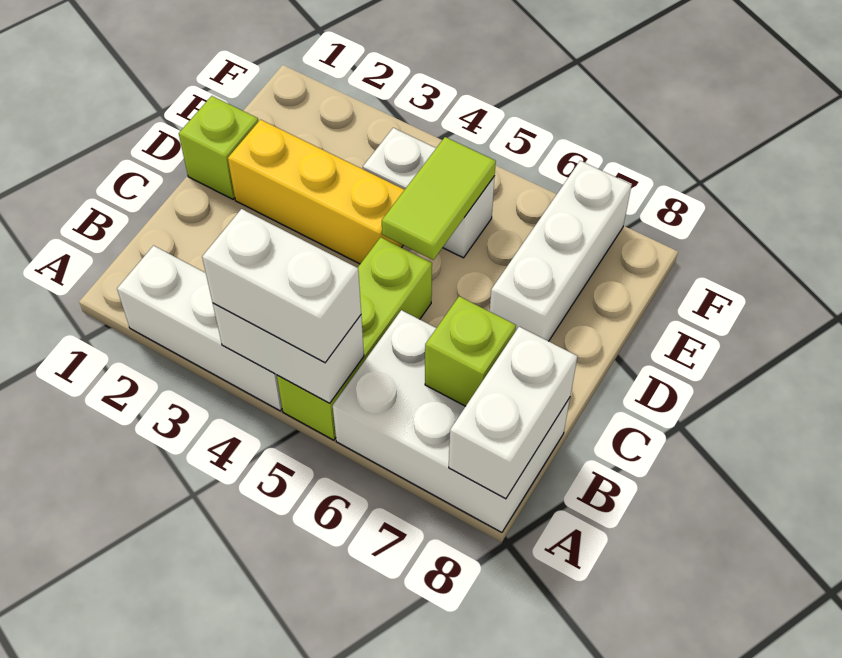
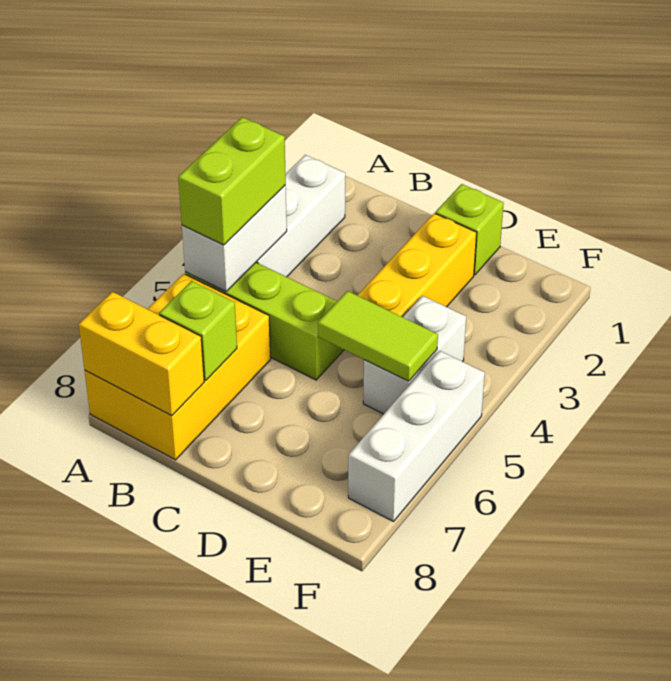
white brick A4:A5 level 3 -> lime brick A4:A5 level 3
white brick A6:B8 level 1 -> yellow brick A6:B8 level 1
white brick A8:B8 level 2 -> yellow brick A8:B8 level 2
white brick D7:F7 level 1 -> white brick F5:F7 level 1

